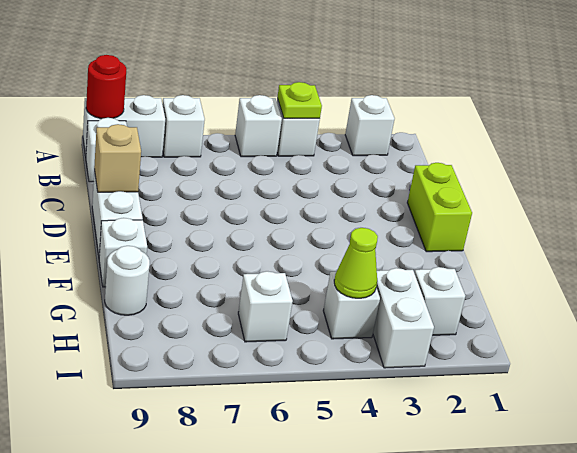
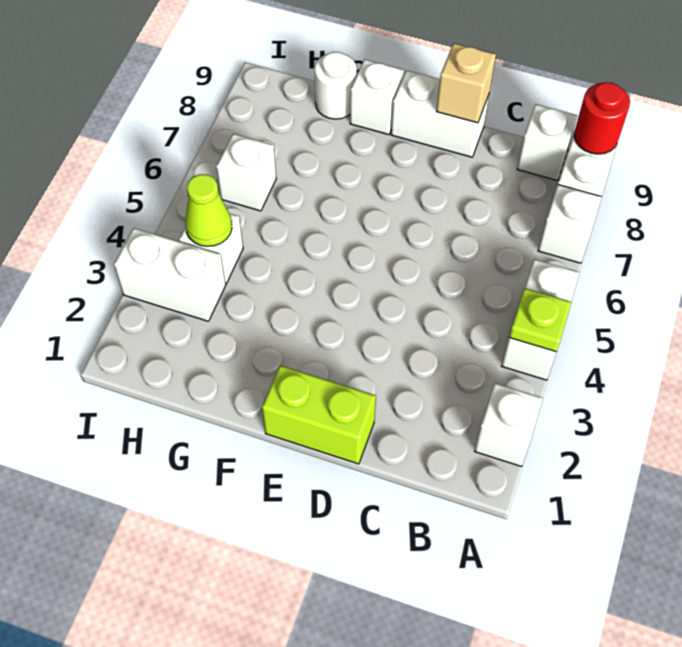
white brick H2 level 1 -> none

